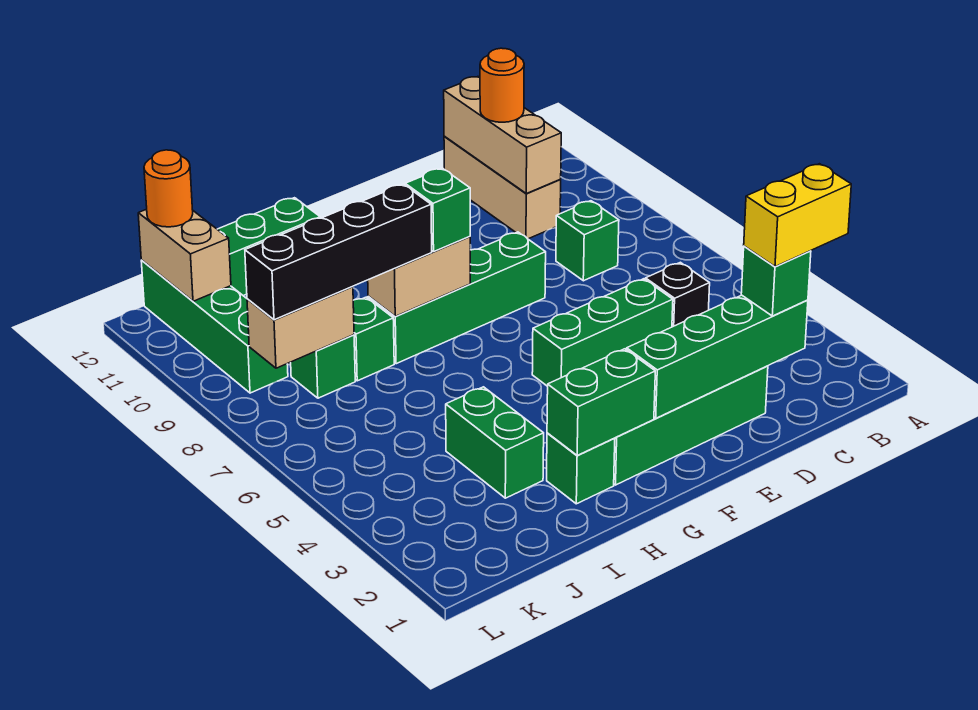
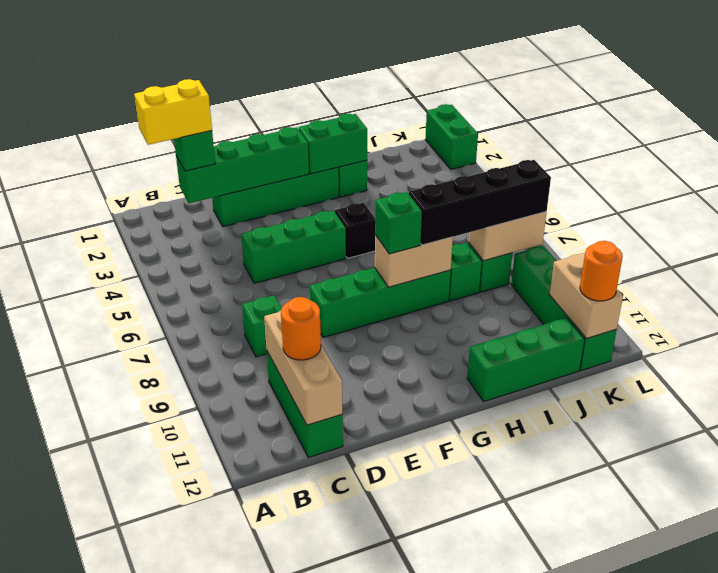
black brick C5 level 1 -> black brick G5 level 1
tan brick C10:C12 level 1 -> green brick C10:C12 level 1
green brick I3:I4 level 1 -> green brick L1:L2 level 1

